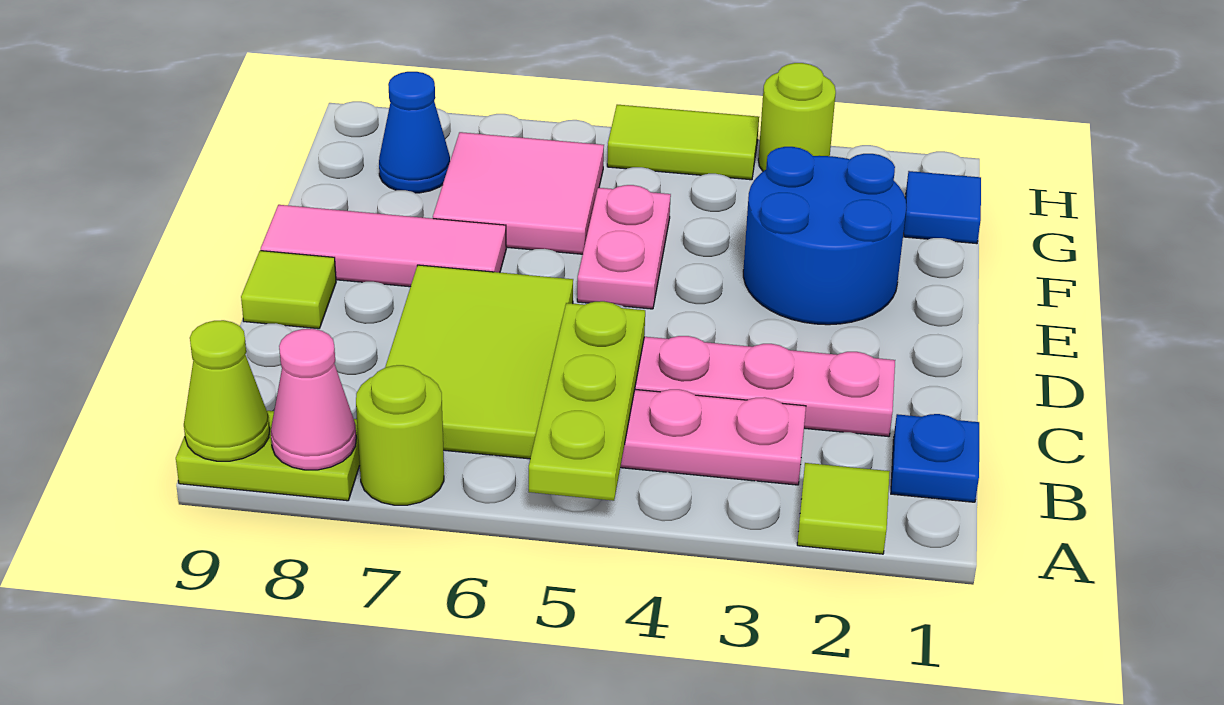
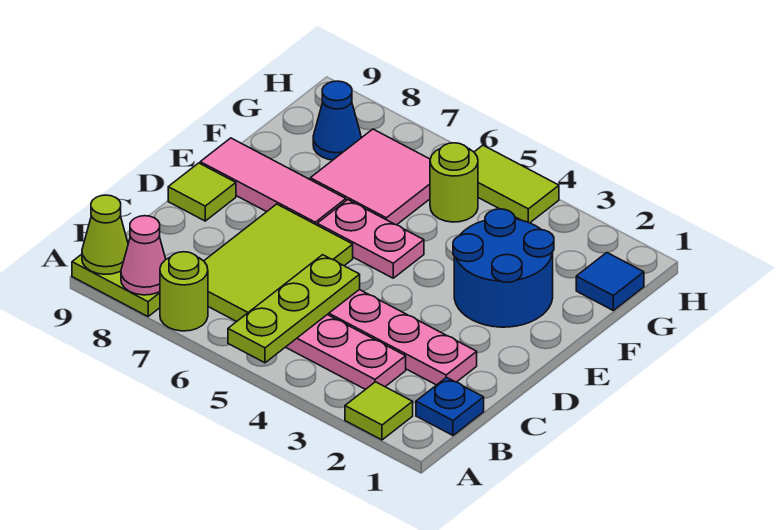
pink plate E5:F5 level 1 -> pink plate E5:E6 level 1
lime round brick H3 level 1 -> lime round brick G5 level 1

